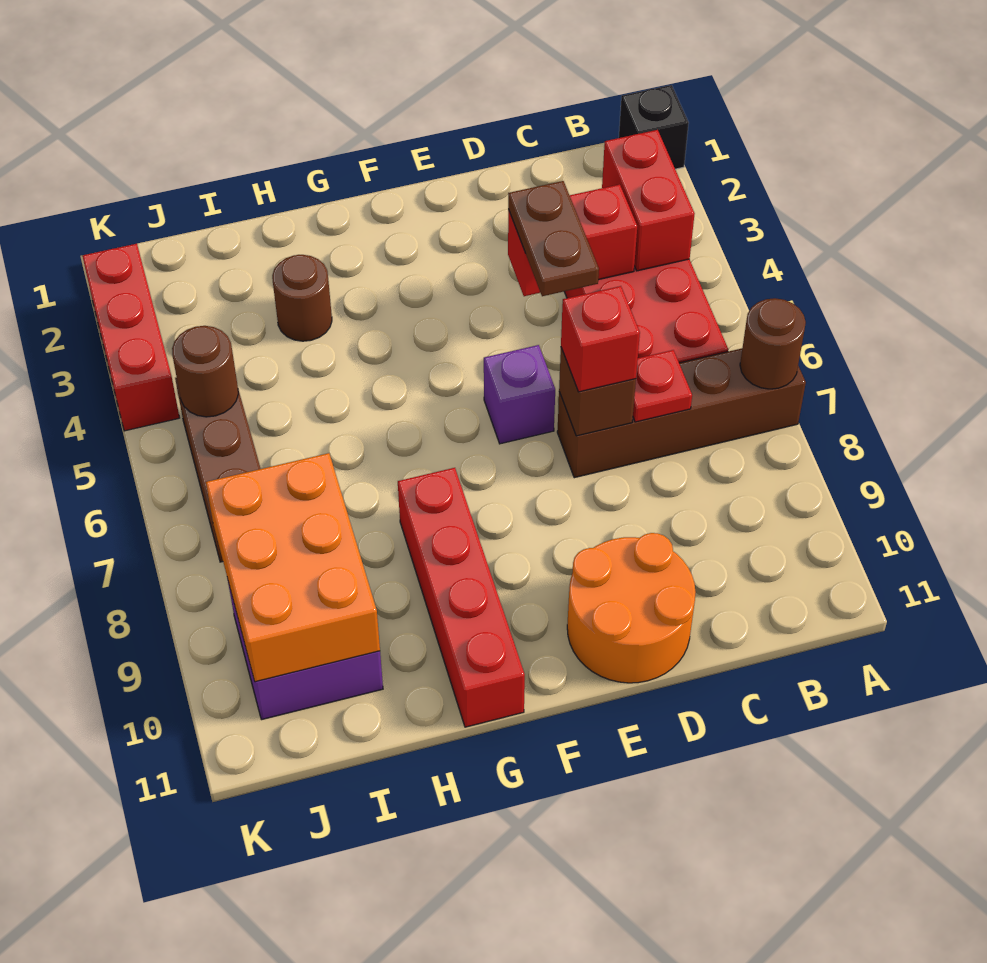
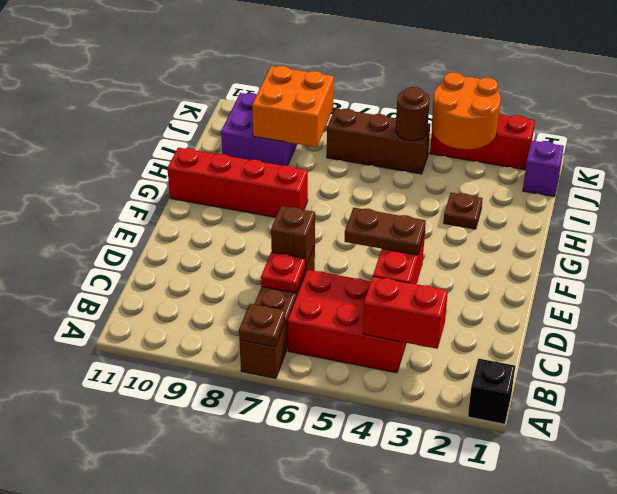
brown round brick A7 level 2 -> brown plate A7 level 2
red brick D7 level 3 -> none
orange round brick D10:E11 level 1 -> orange round brick J3:K4 level 2
purple brick E6 level 1 -> purple brick J1 level 1
brown round brick H3 level 1 -> brown plate H3 level 1
orange brick I8:J10 level 2 -> orange brick I8:J9 level 2

